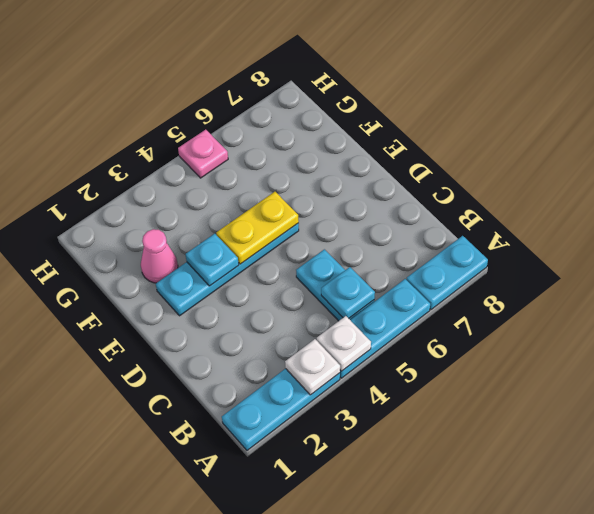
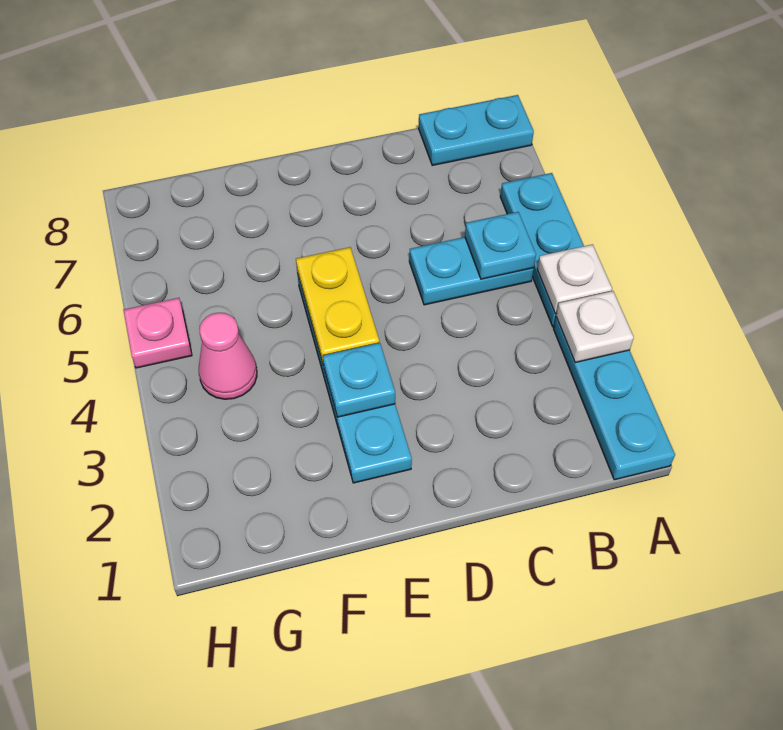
cyan plate A7:A8 level 1 -> cyan plate A8:B8 level 1
pink cone F2 level 1 -> pink cone G4 level 1

